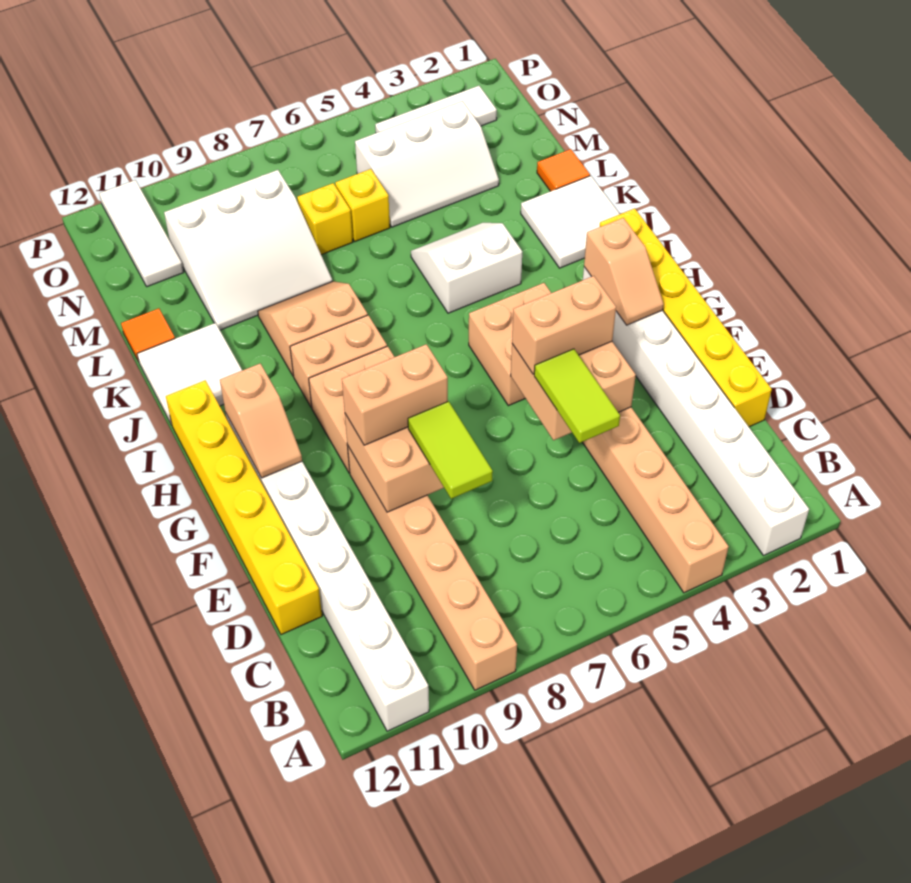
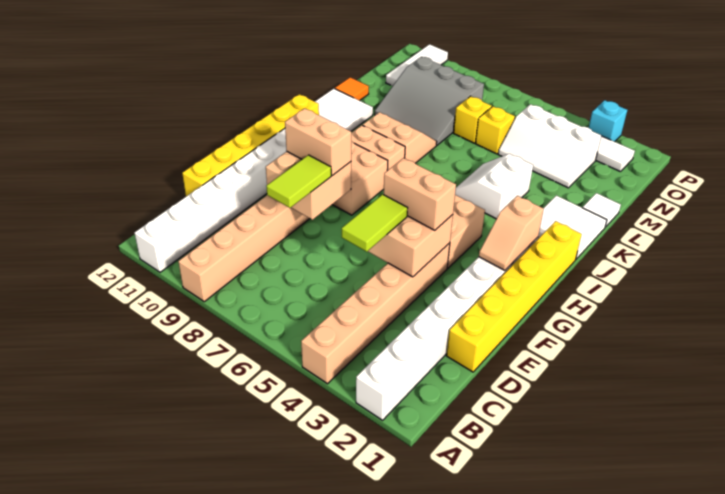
tan slope G11:H11 level 2 top H -> none
white slope J4:K5 level 1 top J -> white slope J4:K5 level 1 top 4
orange tile L1 level 1 -> white tile L1 level 1
white slope L8:N10 level 1 top N -> grey slope L8:N10 level 1 top N
none -> cyan brick P3 level 1

